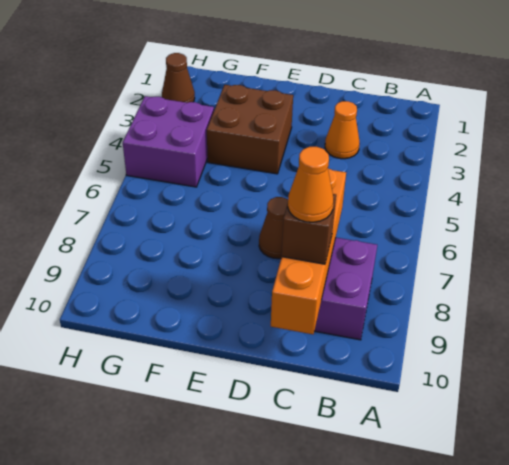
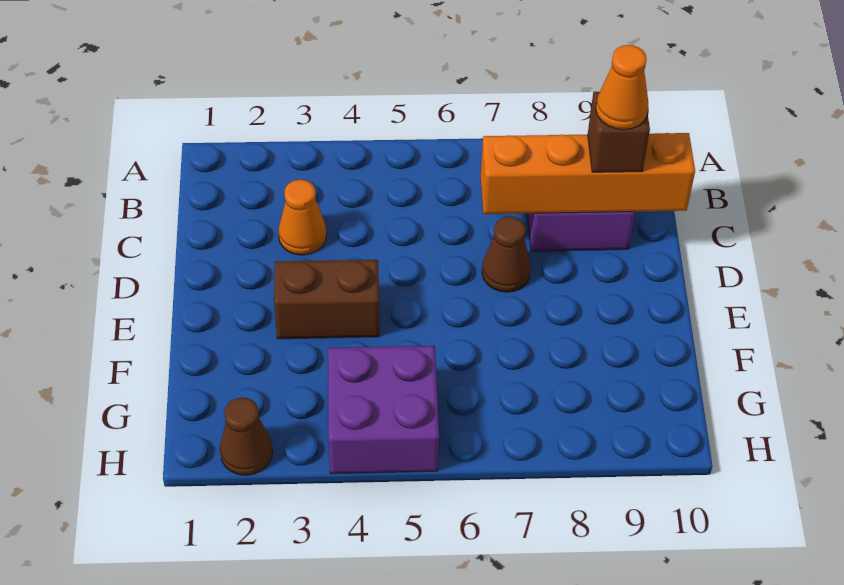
brown brick E3:F4 level 1 -> brown brick E3:E4 level 1

